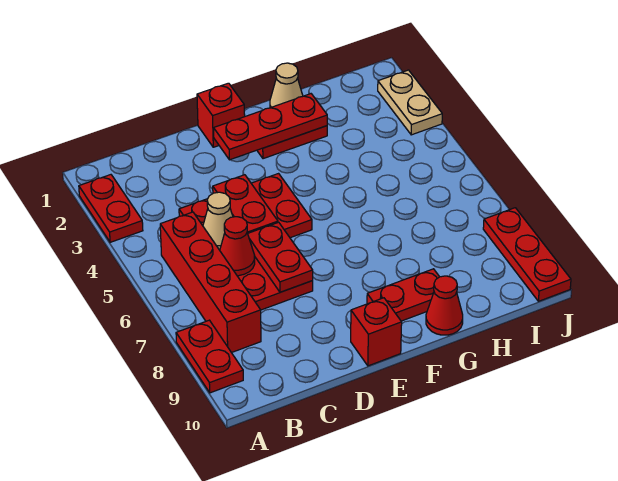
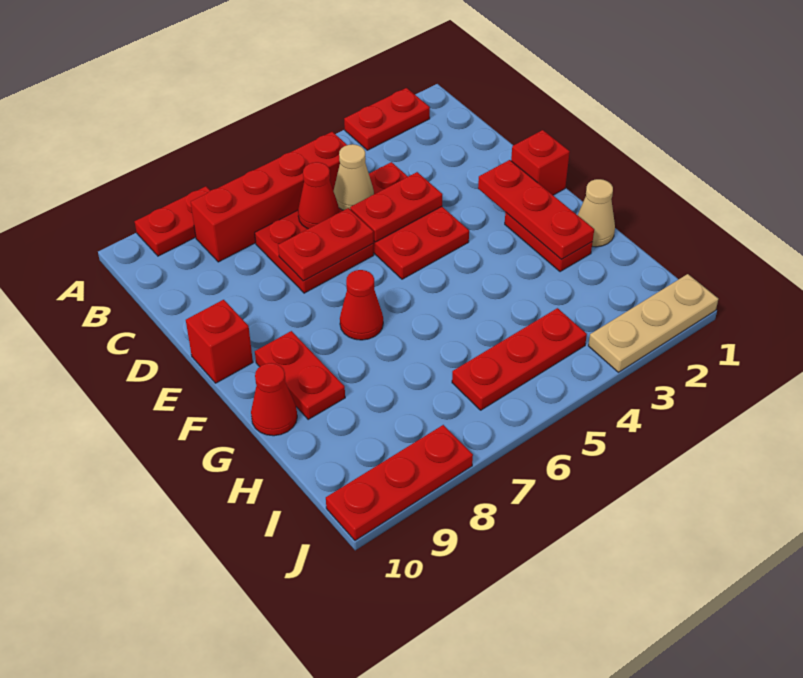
none -> red cone F7 level 1
none -> red plate I4:I6 level 1
tan plate J2:J3 level 1 -> tan plate J1:J3 level 1

